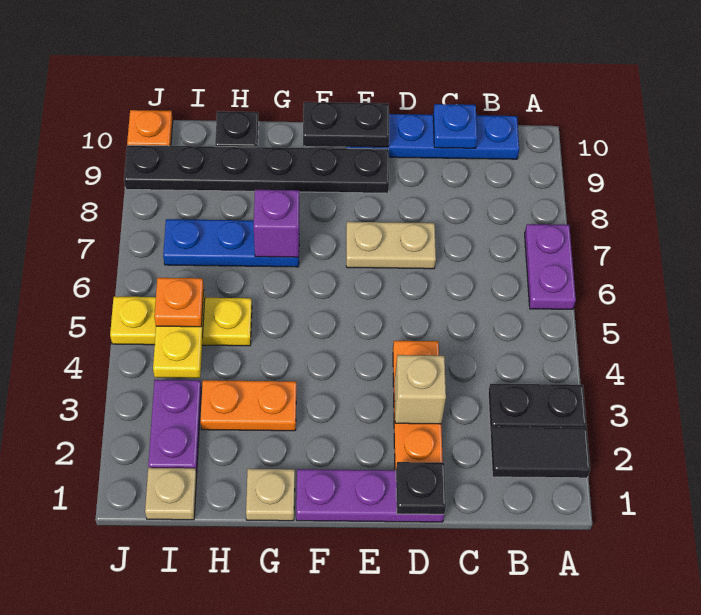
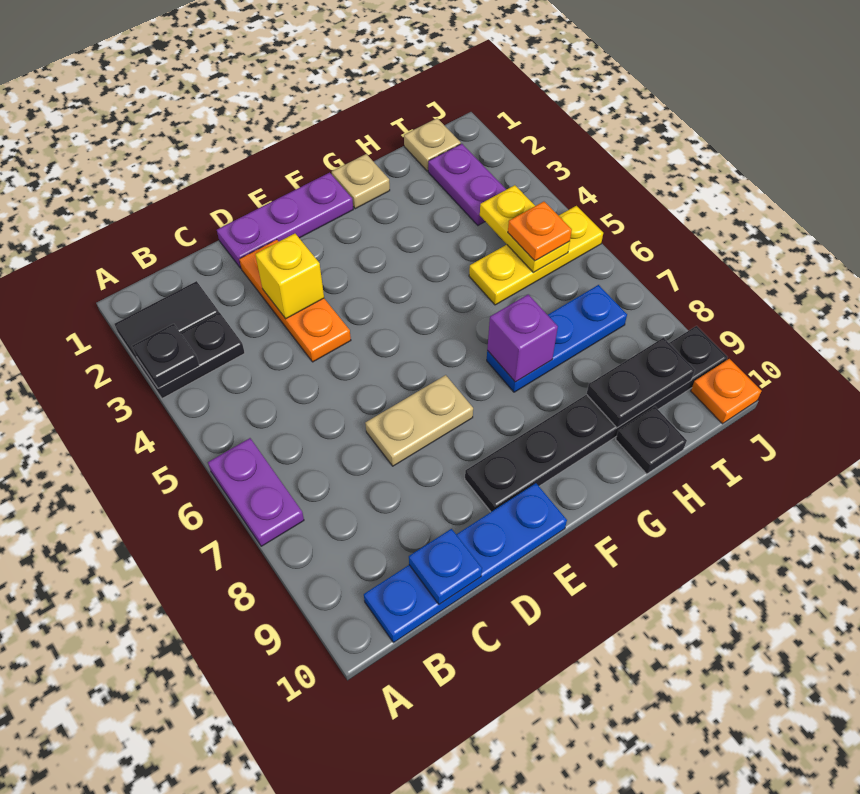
black plate D1 level 2 -> black plate A3 level 2
tan brick D3 level 2 -> yellow brick D3 level 2
black plate E10:F10 level 2 -> black plate H9:I9 level 2
orange plate G3:H3 level 1 -> none

